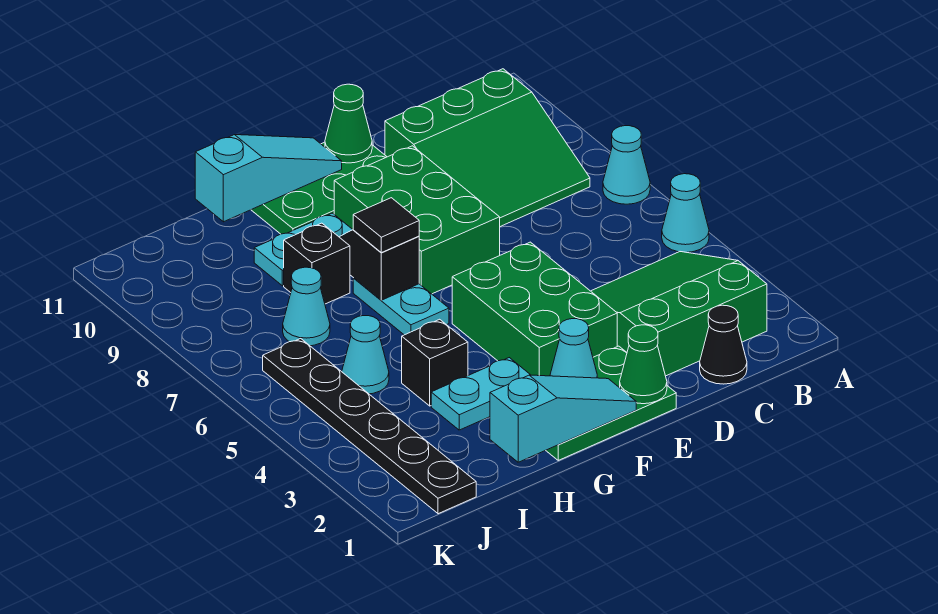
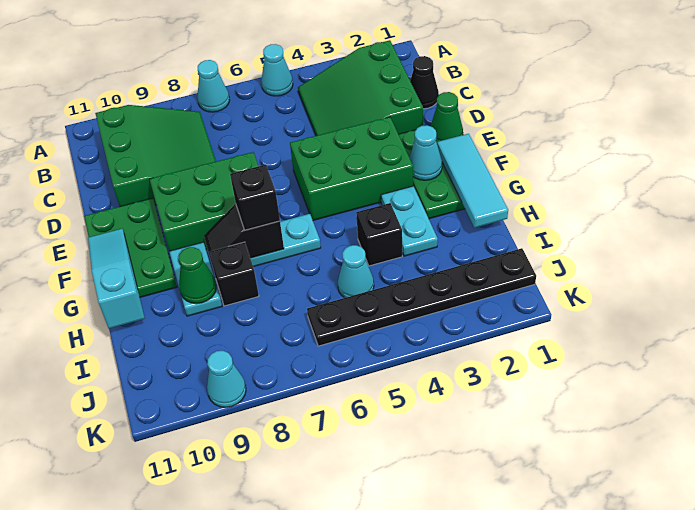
green cone E11 level 2 -> green cone H9 level 2
cyan slope F1:H1 level 2 top H -> cyan tile F1:H1 level 2
black tile G7 level 3 -> black brick G7 level 3
cyan cone I7 level 1 -> cyan cone K9 level 1

